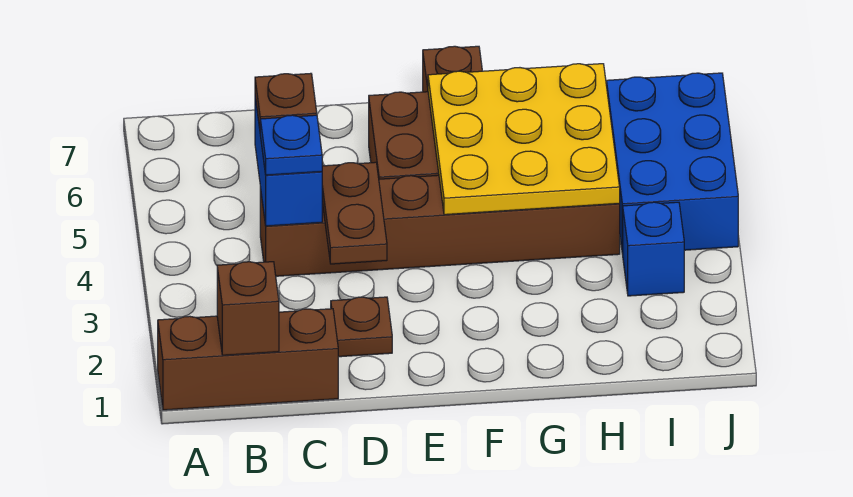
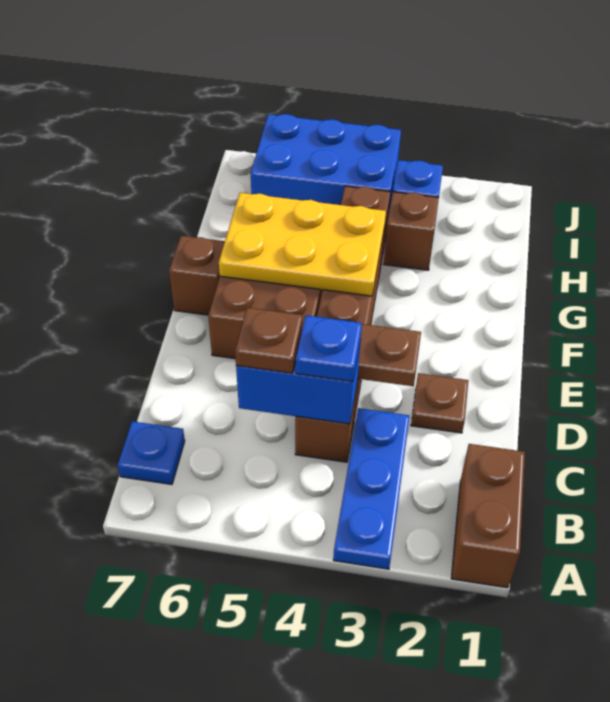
brown brick A1:C1 level 1 -> brown brick A1:B1 level 1
none -> blue plate A3:C3 level 1
brown brick B1 level 2 -> brown brick H3 level 1
none -> blue plate B7 level 1
yellow plate F4:H6 level 2 -> yellow plate F4:G6 level 2

